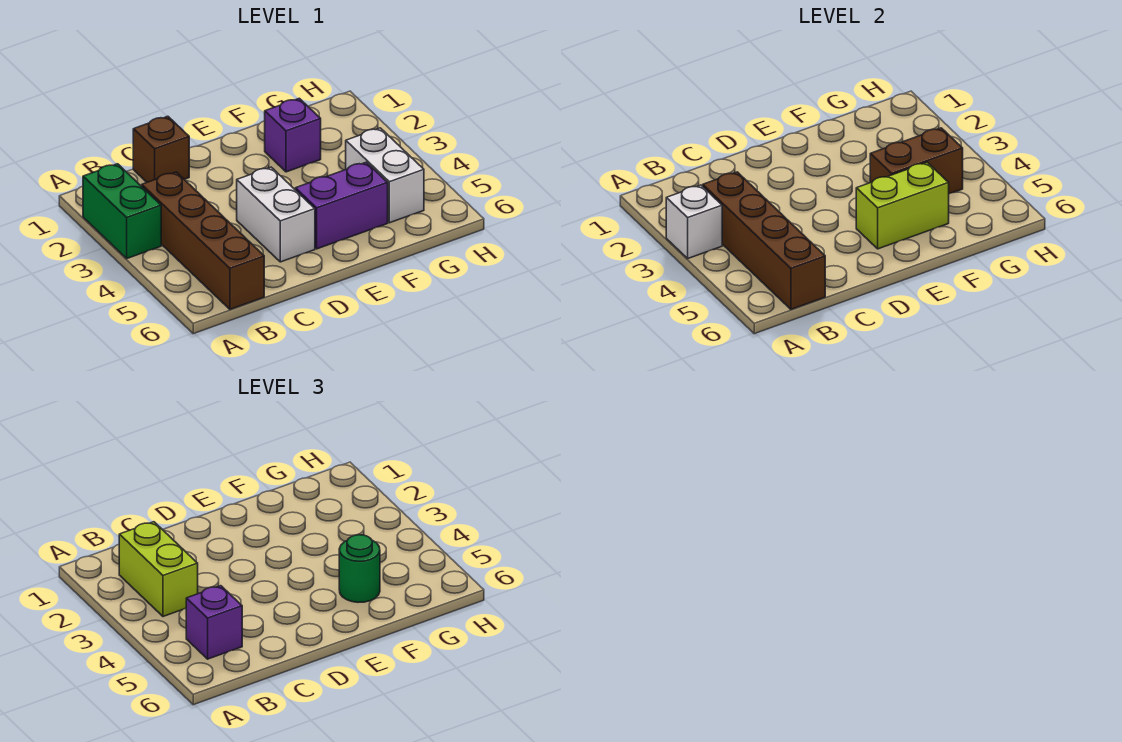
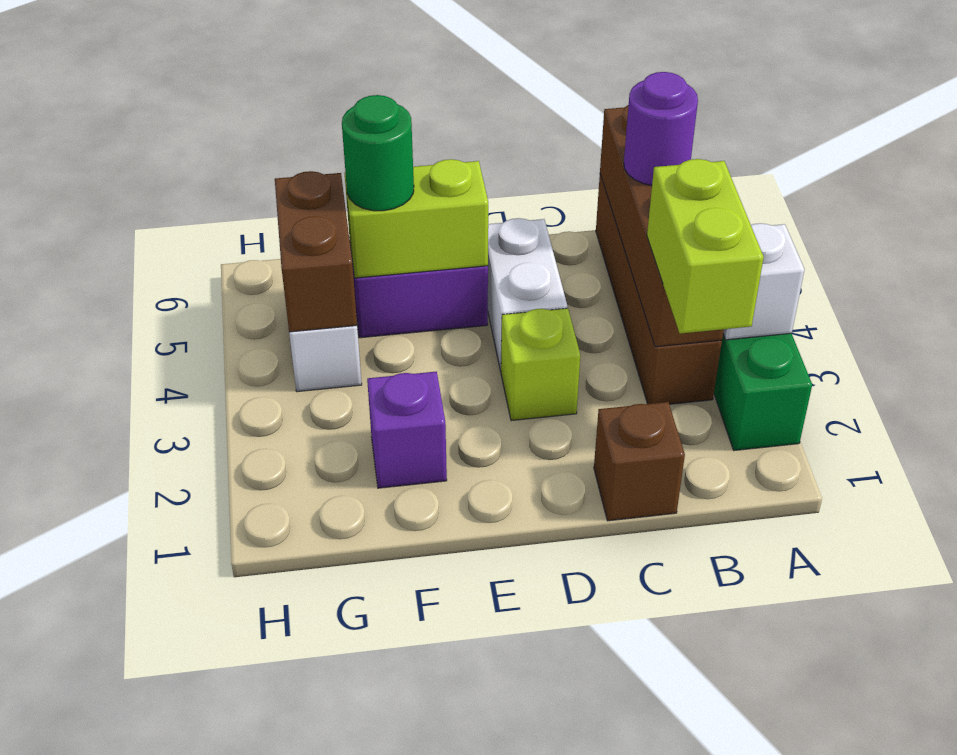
purple brick B5 level 3 -> purple round brick B5 level 3
none -> lime brick D3 level 1
brown brick F4:G4 level 2 -> brown brick G4:G5 level 2

